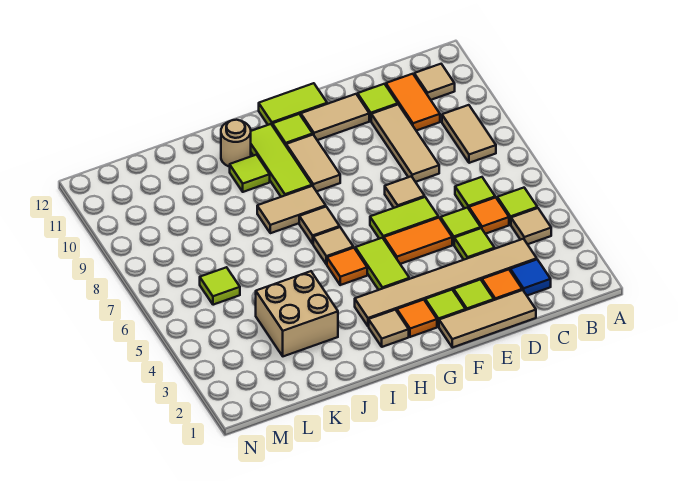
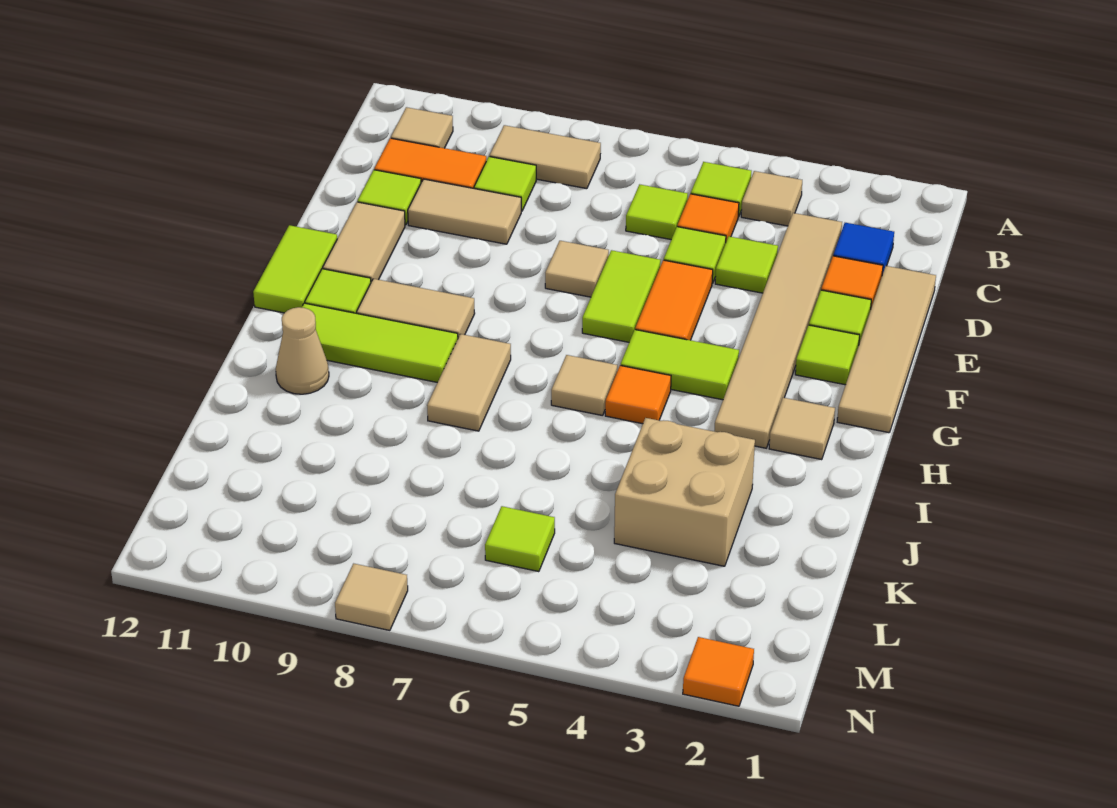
tan tile D1:F1 level 1 -> tan tile D1:G1 level 1
tan tile D8:D10 level 1 -> tan tile D9:D10 level 1
orange tile G2 level 1 -> orange tile N2 level 1
tan tile H7 level 1 -> tan tile N8 level 1
lime tile I10 level 1 -> lime tile C9 level 1
tan round brick I11 level 1 -> tan cone I11 level 1

